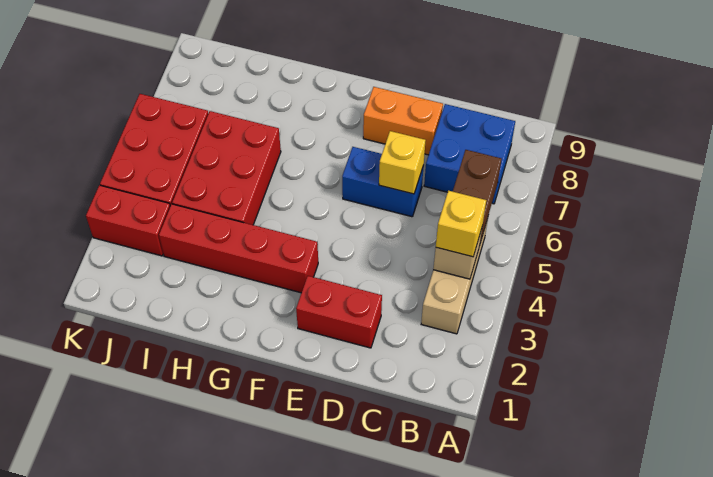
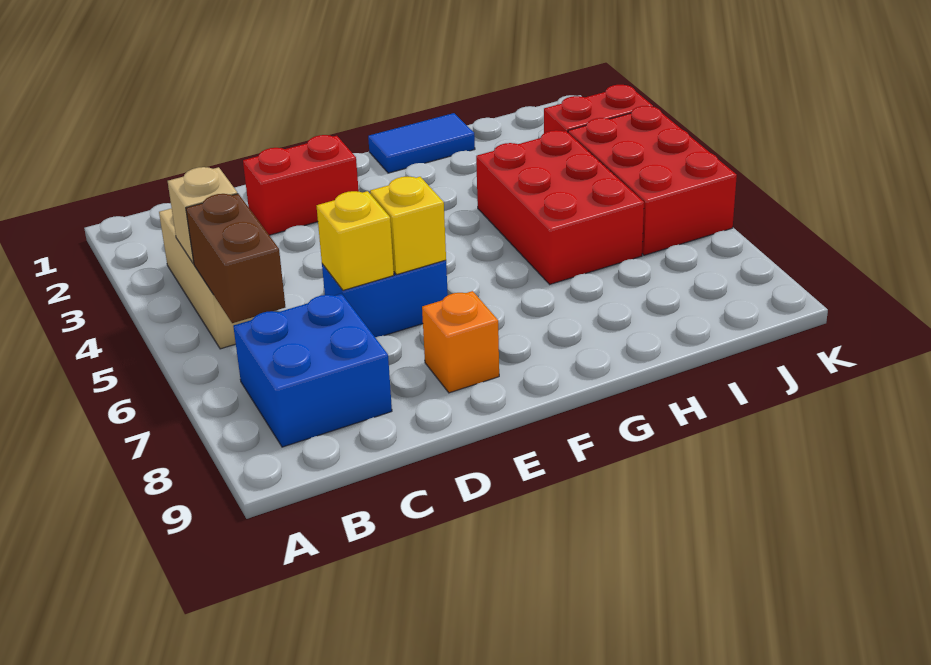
yellow brick B4 level 3 -> yellow brick E6 level 2
orange brick D8:E8 level 1 -> orange brick E8 level 1
red brick F3:I3 level 1 -> none
none -> blue tile G1:H1 level 1

